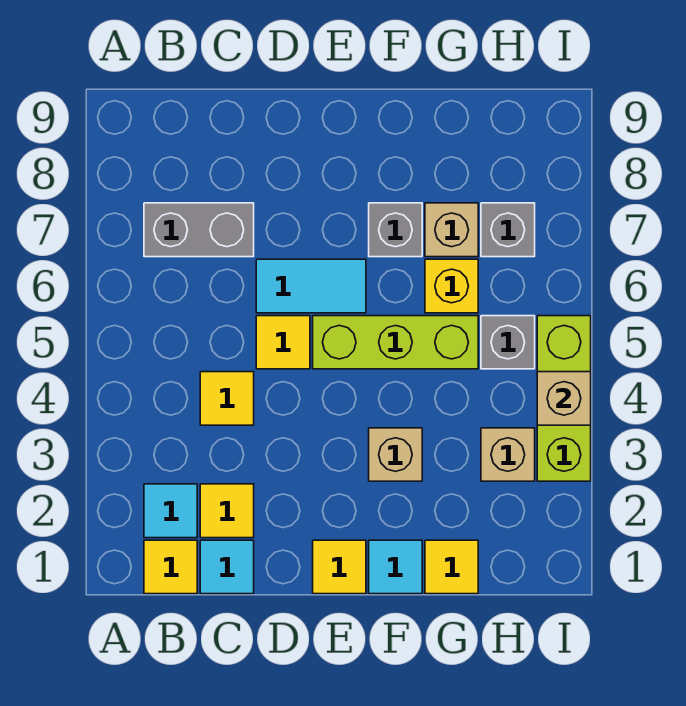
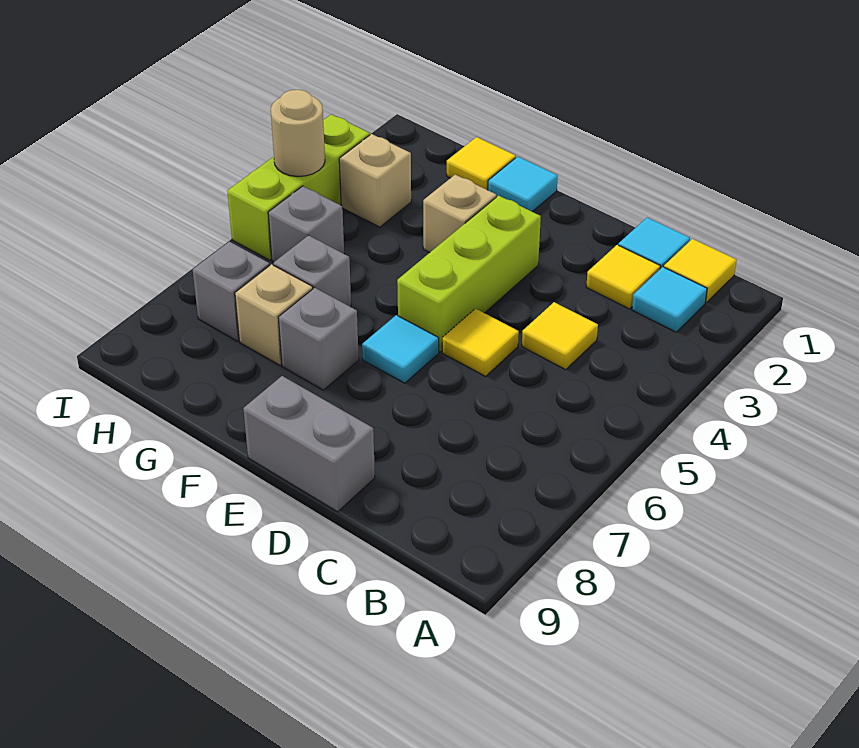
grey brick B7:C7 level 1 -> grey brick D9:E9 level 1
cyan tile D6:E6 level 1 -> cyan tile E6 level 1
yellow tile E1 level 1 -> none
lime brick E5:G5 level 1 -> lime brick E3:E5 level 1
yellow brick G6 level 1 -> grey brick G6 level 1
tan brick I4 level 2 -> tan round brick I4 level 2

